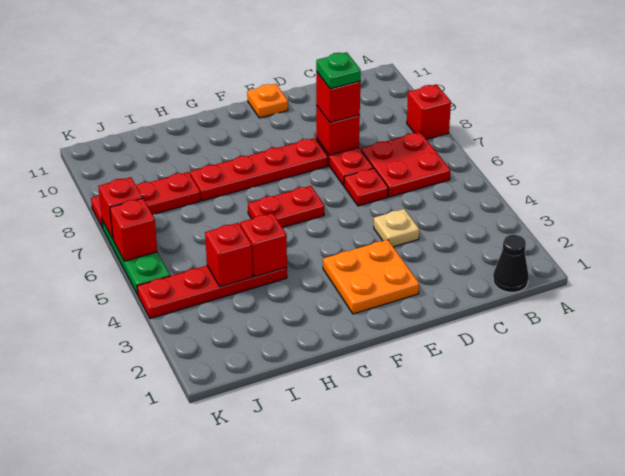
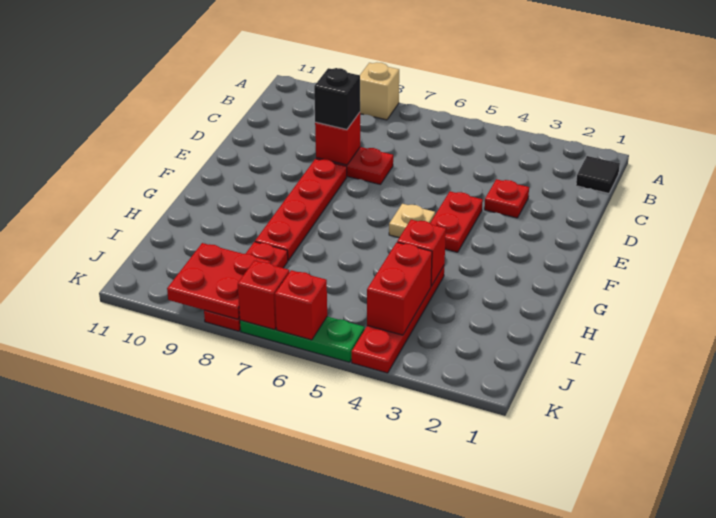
red brick A8 level 1 -> tan brick A8 level 1
black cone B1 level 1 -> black tile B1 level 1
red plate B6:C7 level 1 -> red plate J8:K9 level 2
tan plate D4 level 1 -> tan plate F5 level 1
red plate D6 level 1 -> red plate D3 level 1
red brick D8 level 3 -> black brick D8 level 3
green plate D8 level 4 -> none
orange plate E2:F3 level 1 -> none
orange plate E11 level 1 -> none
red plate F6:G6 level 1 -> red plate E4:F4 level 1
red brick I4 level 2 -> red brick I4:J4 level 2

